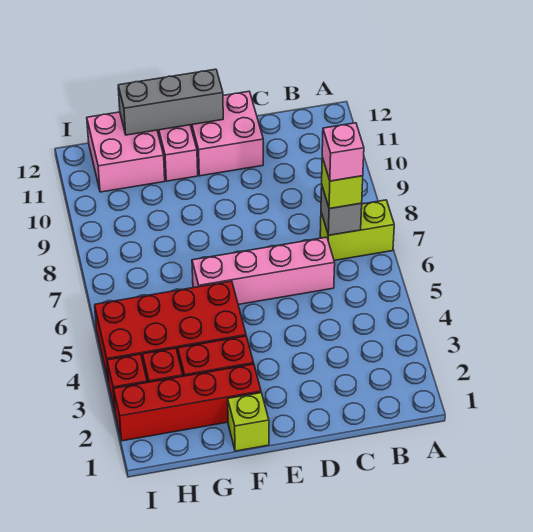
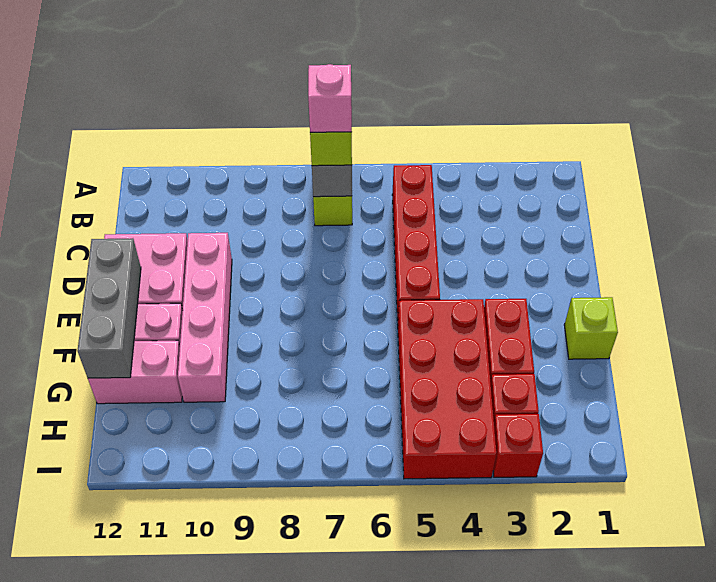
pink brick C6:F6 level 1 -> pink brick D10:G10 level 1
red brick F2:I2 level 1 -> red brick B5:E5 level 1
pink brick G11:H12 level 1 -> pink brick G11:G12 level 1

